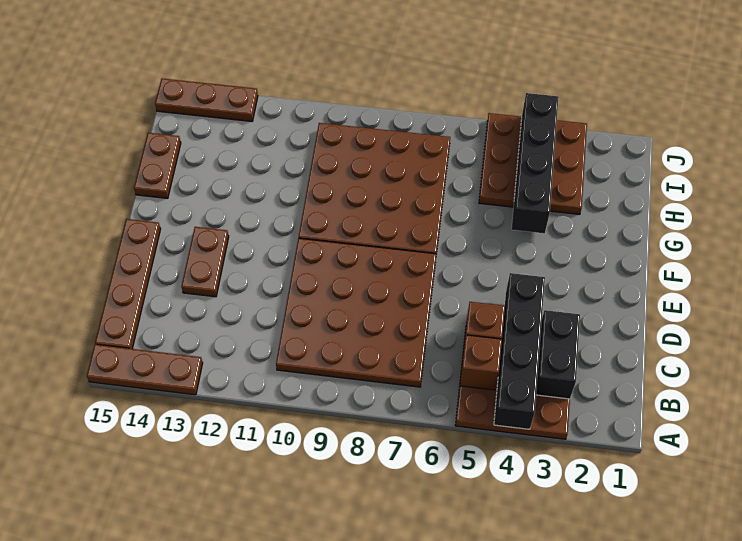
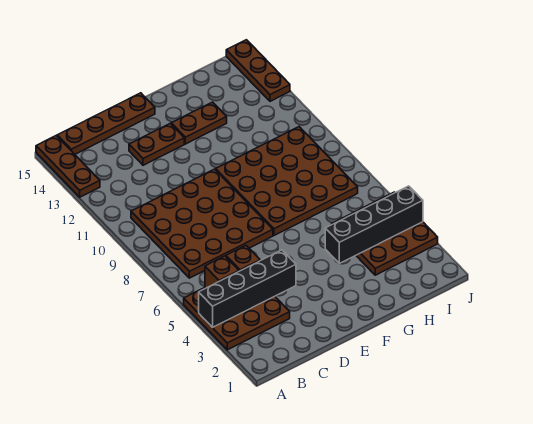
black brick B3:C3 level 2 -> none
brown plate G15:H15 level 1 -> brown plate F13:G13 level 1

